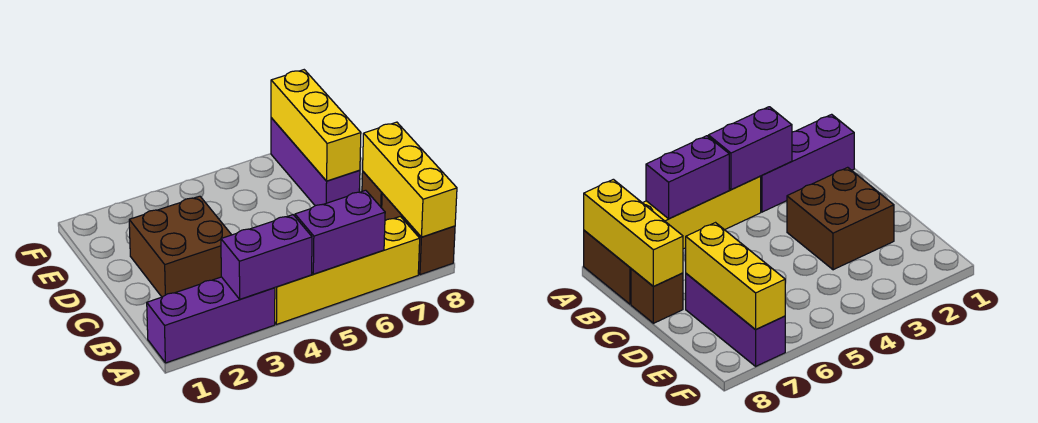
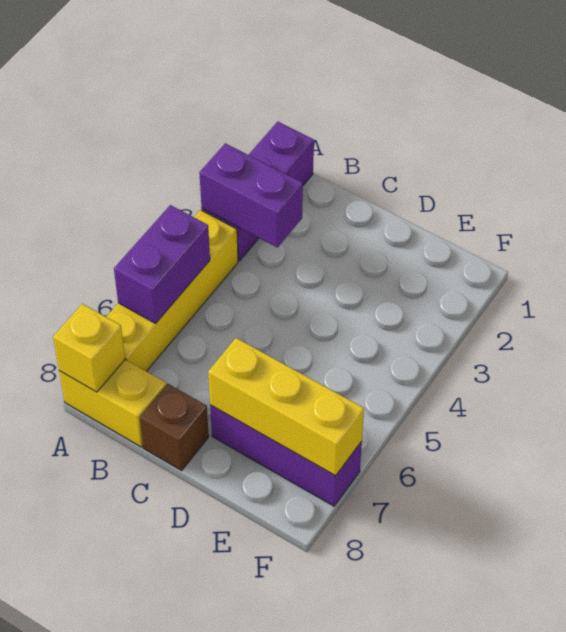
purple brick A3:A4 level 2 -> purple brick A3:B3 level 2
brown brick A8:B8 level 1 -> yellow brick A8:B8 level 1
yellow brick A8:C8 level 2 -> yellow brick A8 level 2
brown brick C2:D3 level 1 -> none

